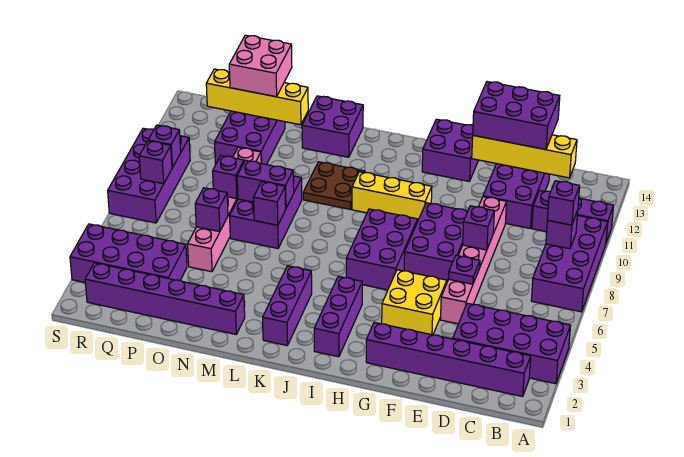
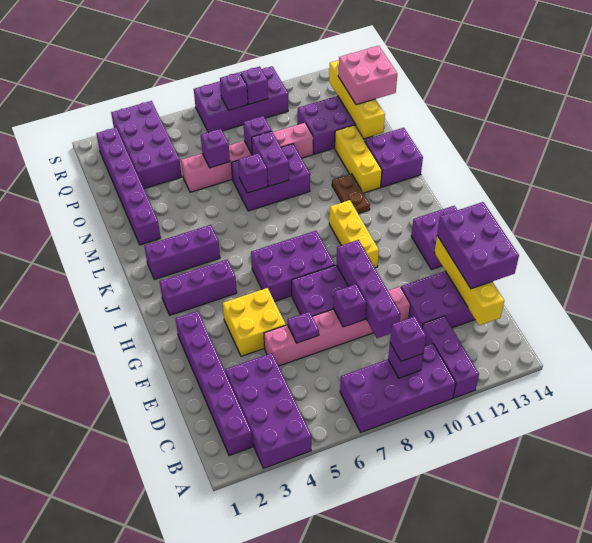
none -> purple brick D9:G9 level 2
brown plate K10:L11 level 1 -> brown plate K11:L11 level 1
none -> yellow brick L12:N12 level 1

